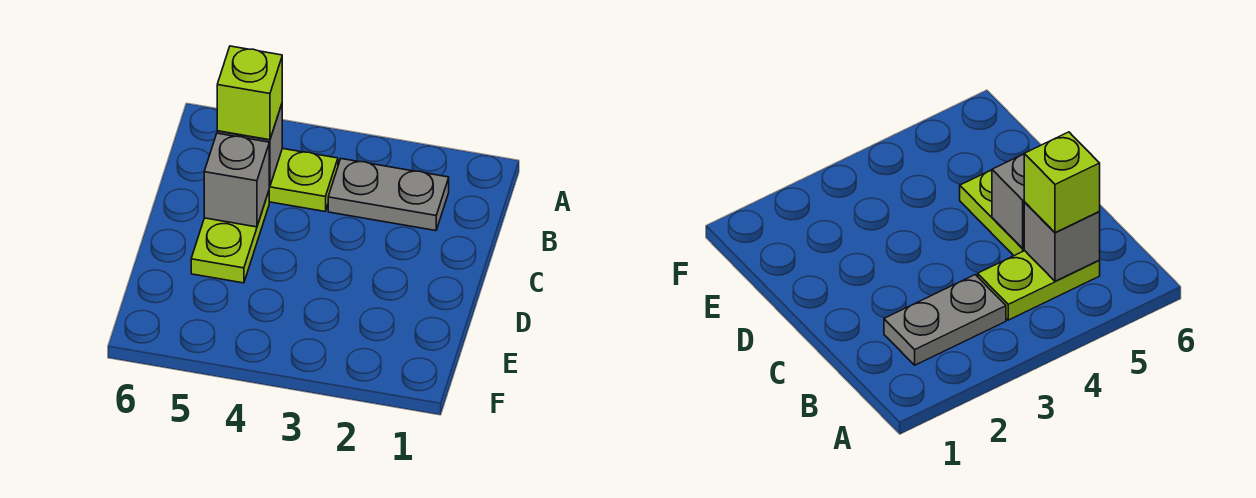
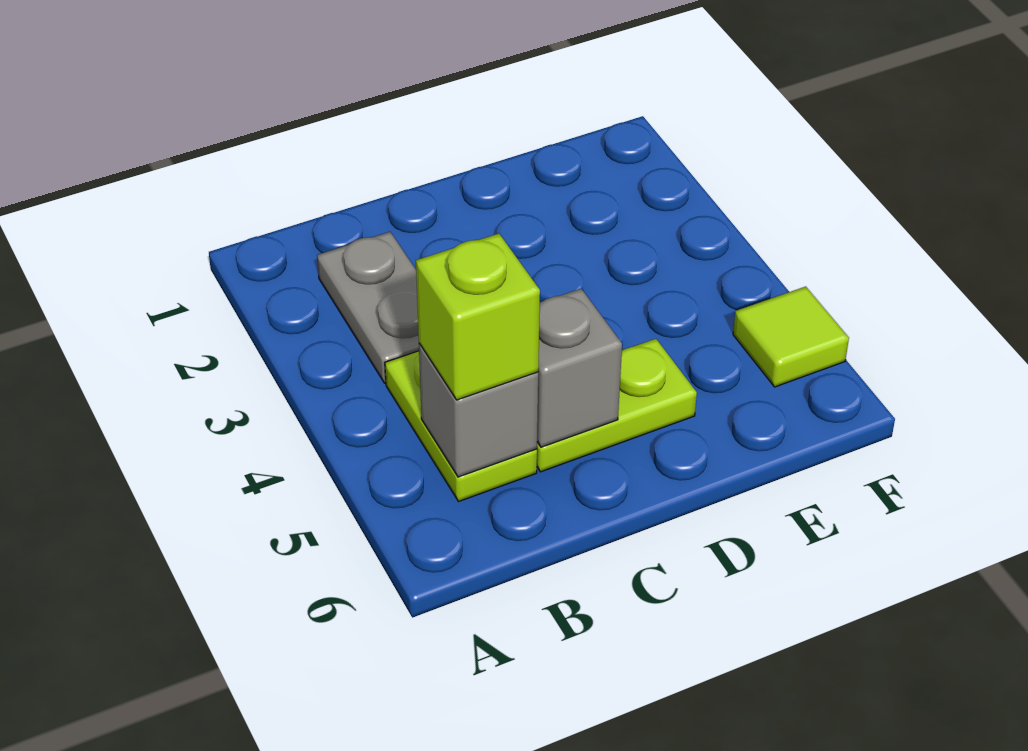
none -> lime tile F5 level 1

